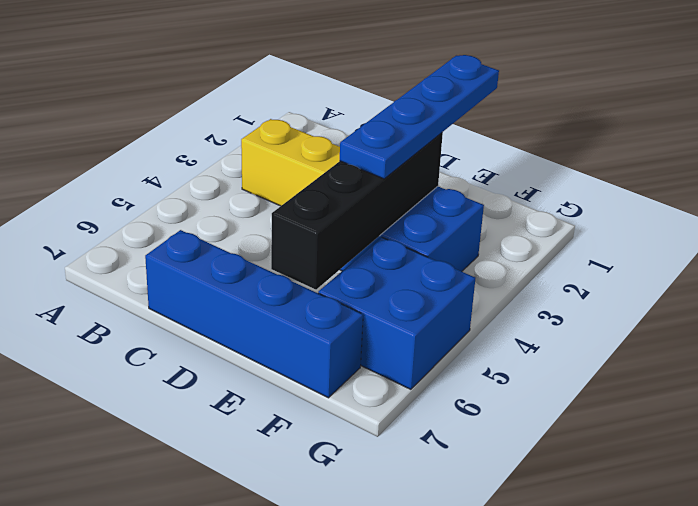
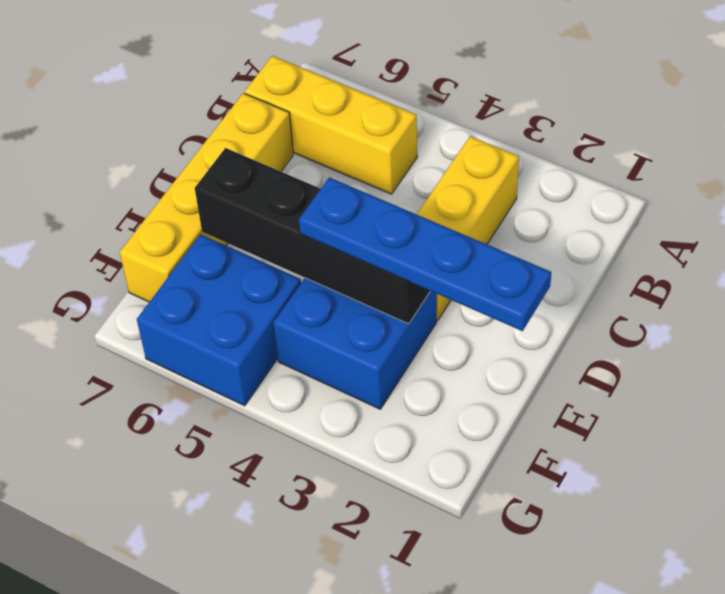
none -> yellow brick B5:B7 level 1
blue brick C7:F7 level 1 -> yellow brick C7:F7 level 1

